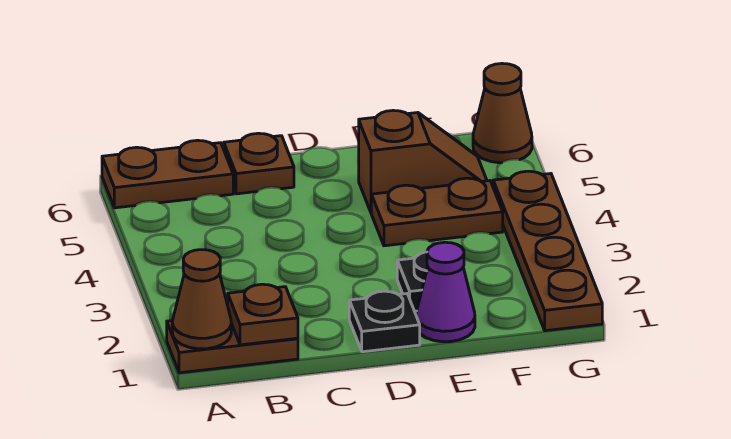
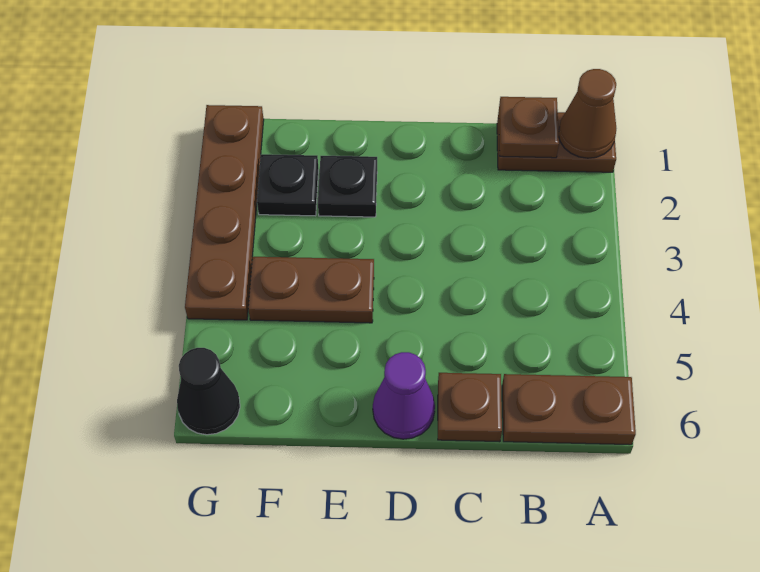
black plate D1 level 1 -> black plate F2 level 1
purple cone E1 level 1 -> purple cone D6 level 1
brown slope E5:F5 level 1 top E -> none
brown cone G6 level 1 -> black cone G6 level 1

